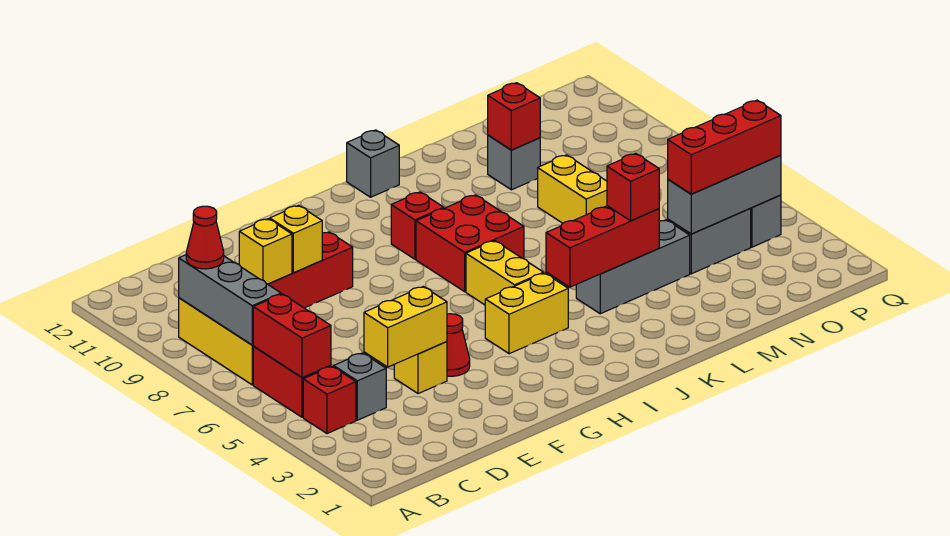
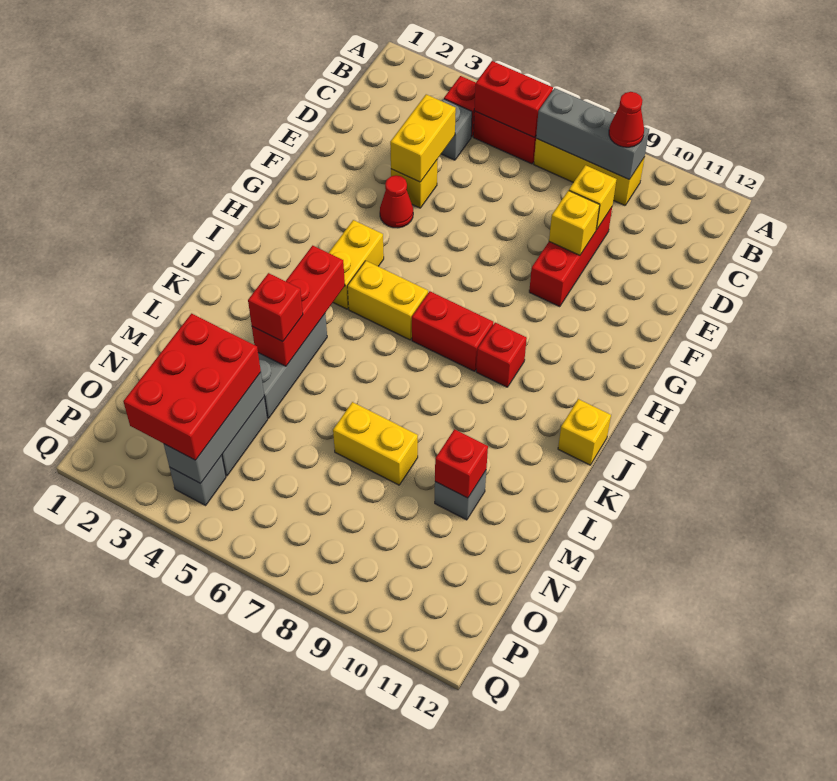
red brick I7:J8 level 1 -> red brick I7:I8 level 1
grey brick J12 level 1 -> yellow brick J12 level 1
red brick N4:P4 level 3 -> red brick N3:P4 level 3

